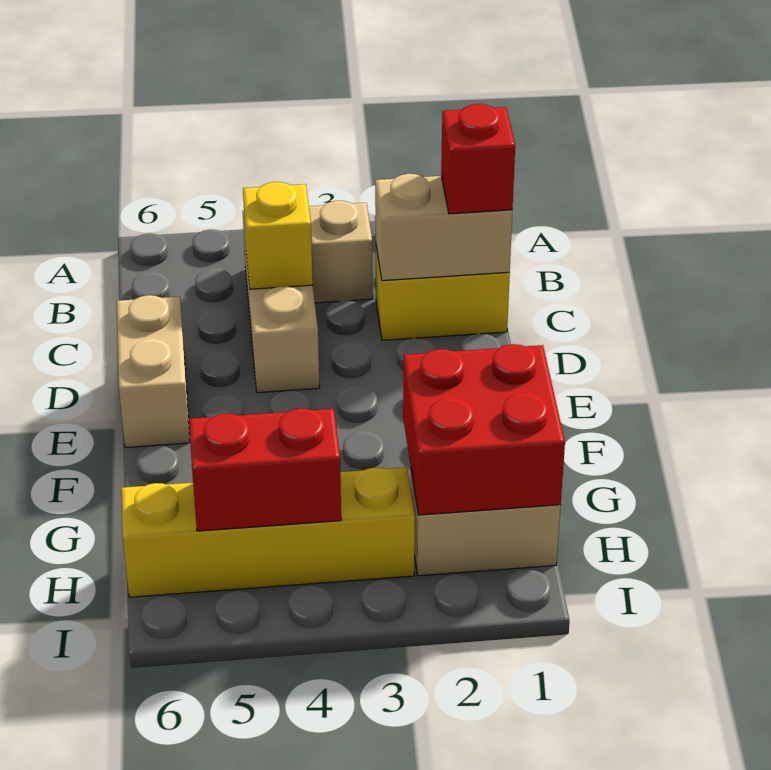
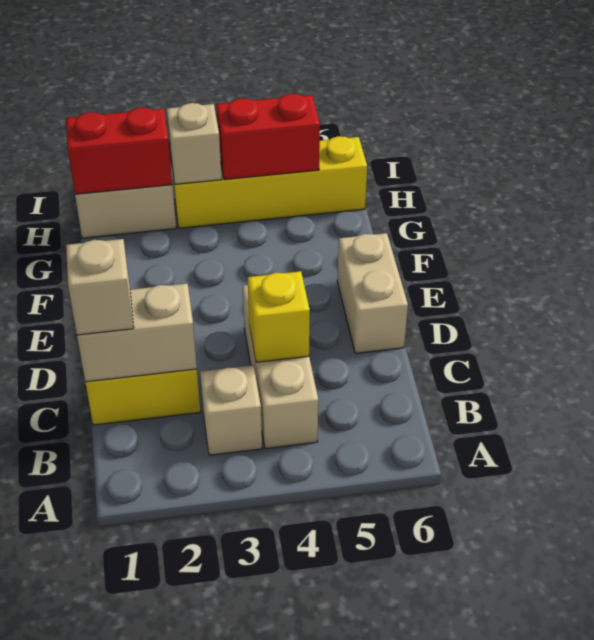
red brick C1 level 3 -> tan brick C1 level 3
red brick G1:H2 level 2 -> red brick H1:H2 level 2
none -> tan brick H3 level 2

